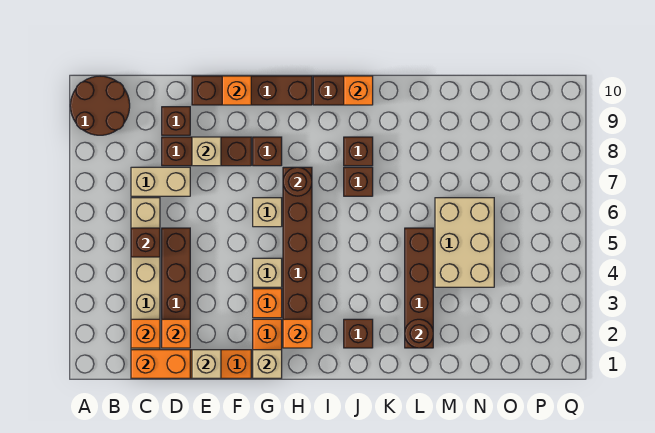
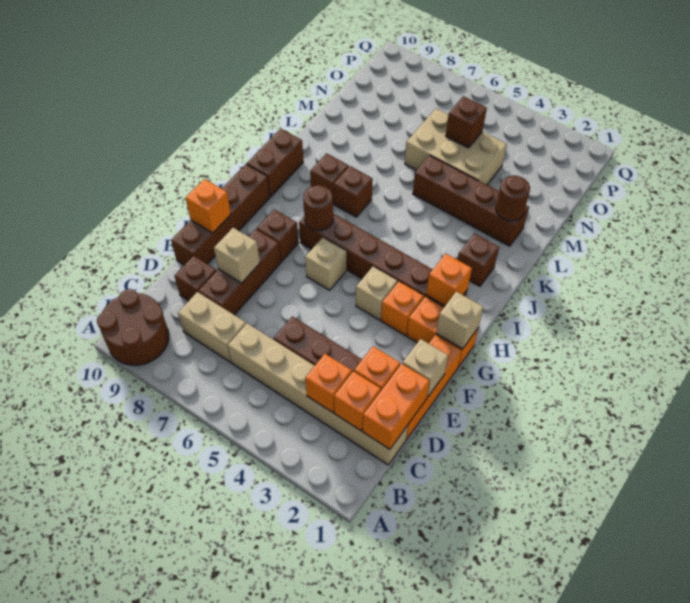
brown brick C5 level 2 -> brown brick N5 level 2
tan brick C7:D7 level 1 -> tan brick C7:C8 level 1
orange brick J10 level 2 -> orange brick C3 level 2

